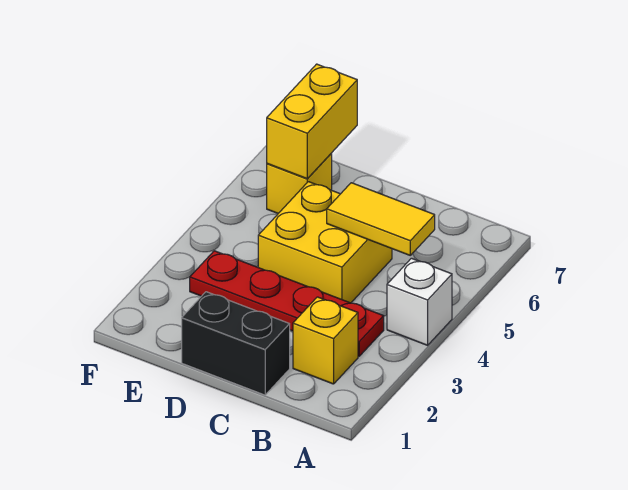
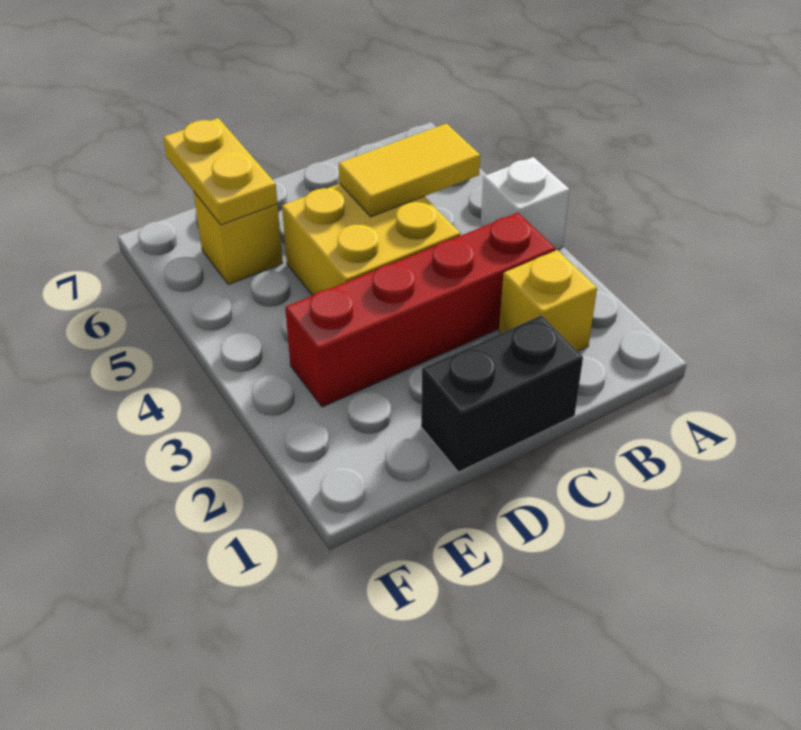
red plate B3:E3 level 1 -> red brick B3:E3 level 1
yellow brick E6:E7 level 2 -> yellow plate E6:E7 level 2

